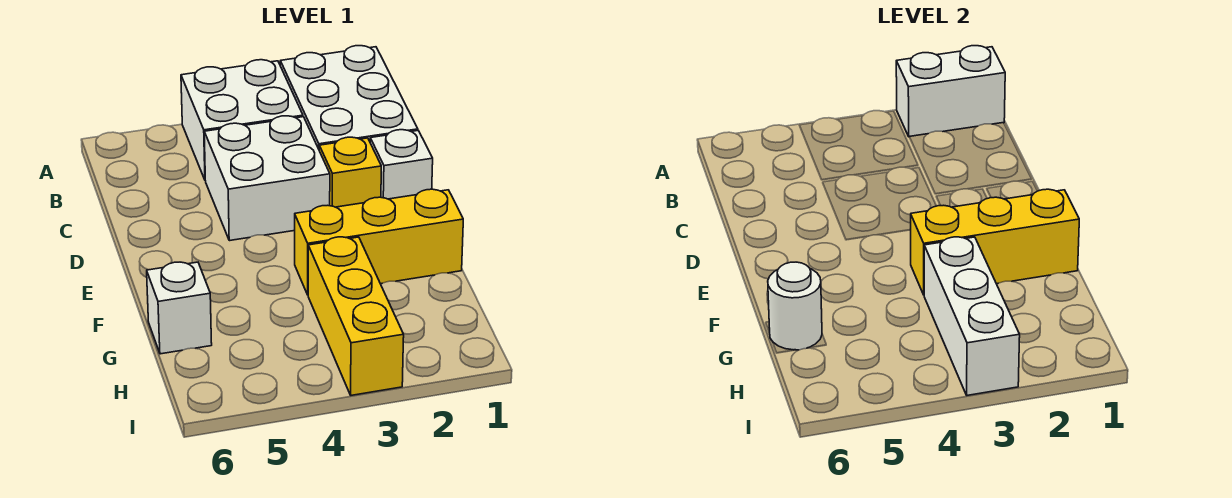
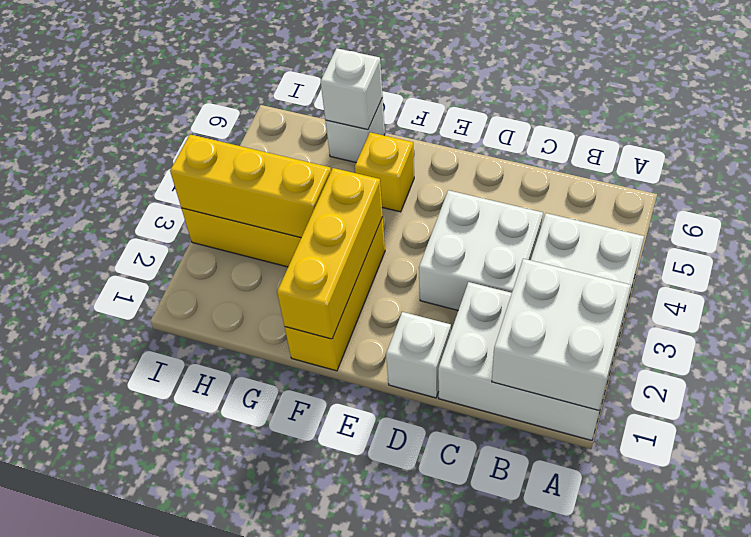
white brick A1:A2 level 2 -> white brick A1:B2 level 2
yellow brick D2 level 1 -> yellow brick F5 level 1
white brick G3:I3 level 2 -> yellow brick G3:I3 level 2
white round brick G6 level 2 -> white brick G6 level 2

